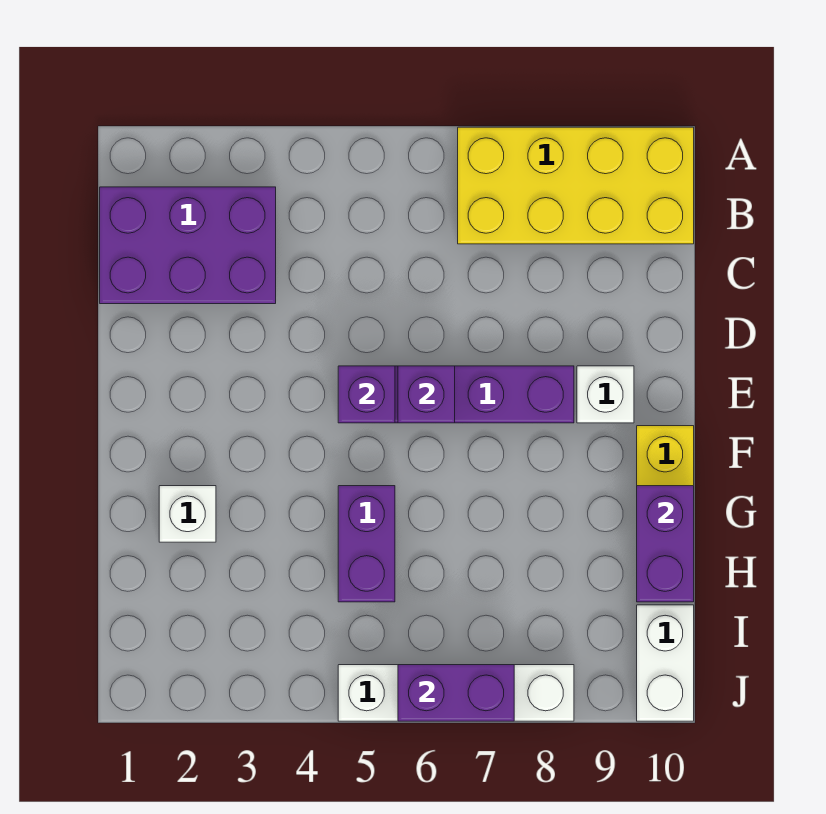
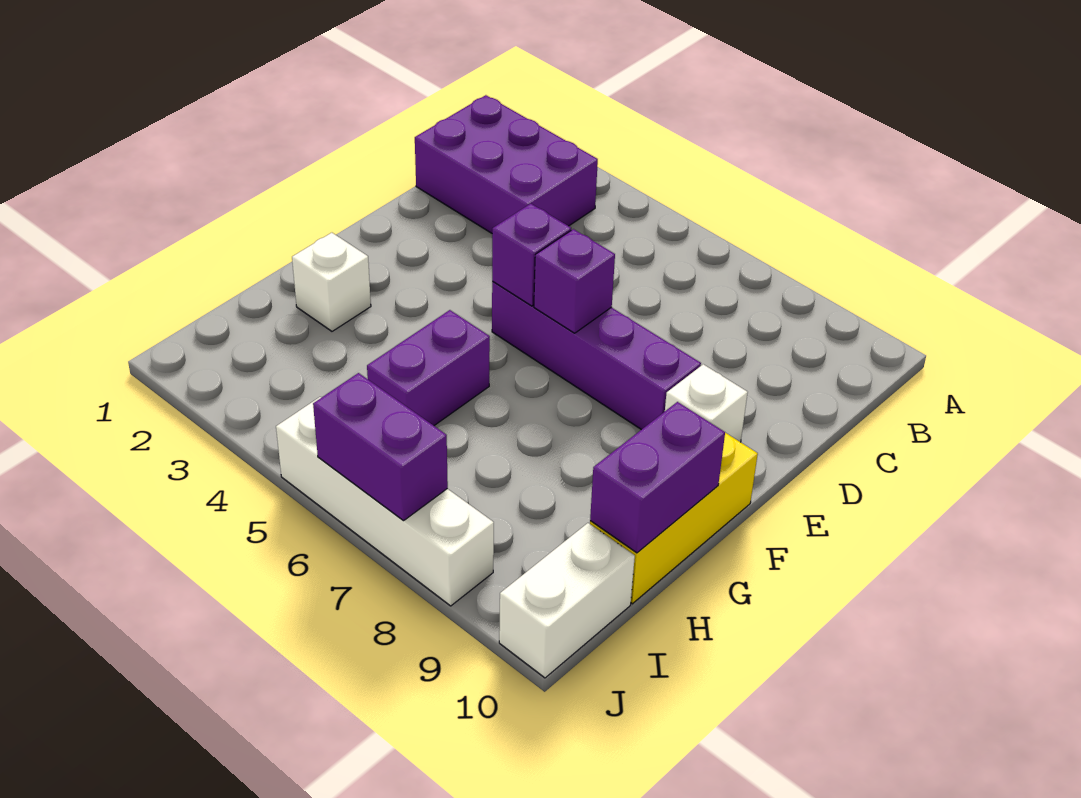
yellow brick A7:B10 level 1 -> none

